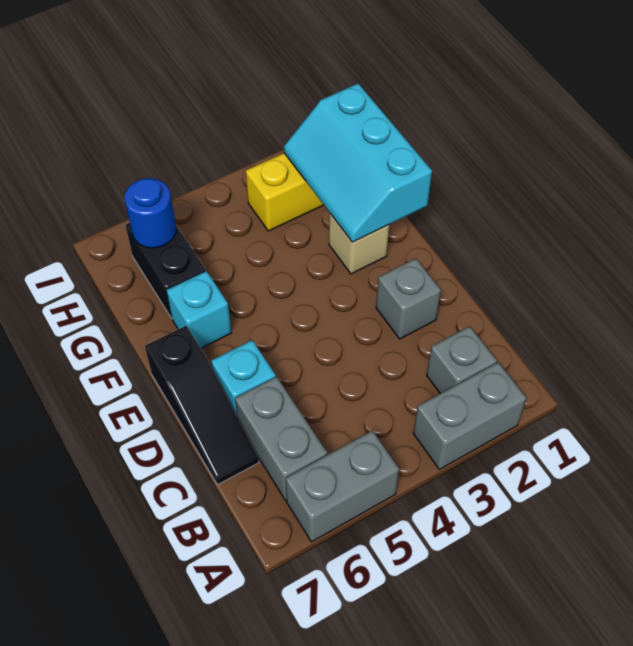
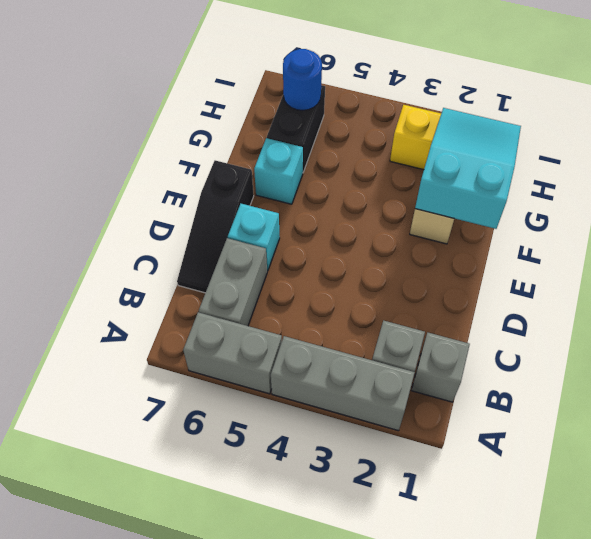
grey brick A2:A3 level 1 -> grey brick A2:A4 level 1
grey brick D2 level 1 -> grey brick B1 level 1
cyan slope F1:H2 level 2 top 1 -> cyan slope F1:H2 level 2 top F

